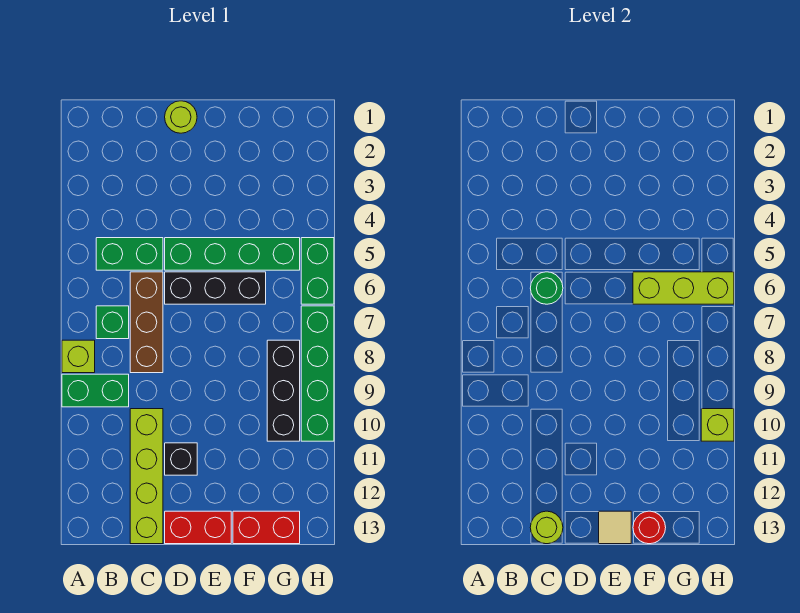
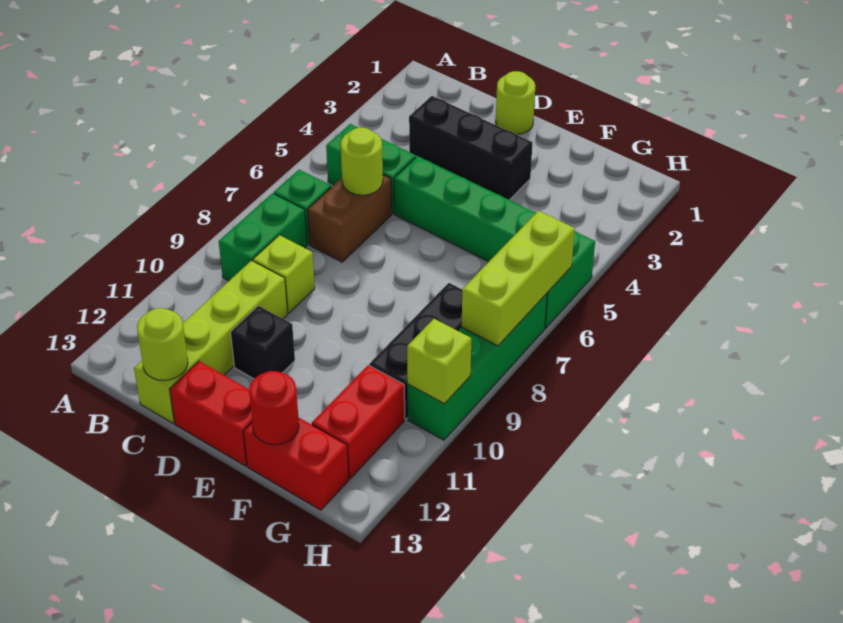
lime brick A8 level 1 -> lime brick C9 level 1
green brick A9:B9 level 1 -> green brick B8:B9 level 1
brown brick C6:C8 level 1 -> brown brick C6:C7 level 1
green round brick C6 level 2 -> lime round brick C6 level 2
black brick D6:F6 level 1 -> black brick C3:E3 level 1
tan tile E13 level 2 -> none
lime brick F6:H6 level 2 -> lime brick H6:H8 level 2
none -> red brick G11:G12 level 1

